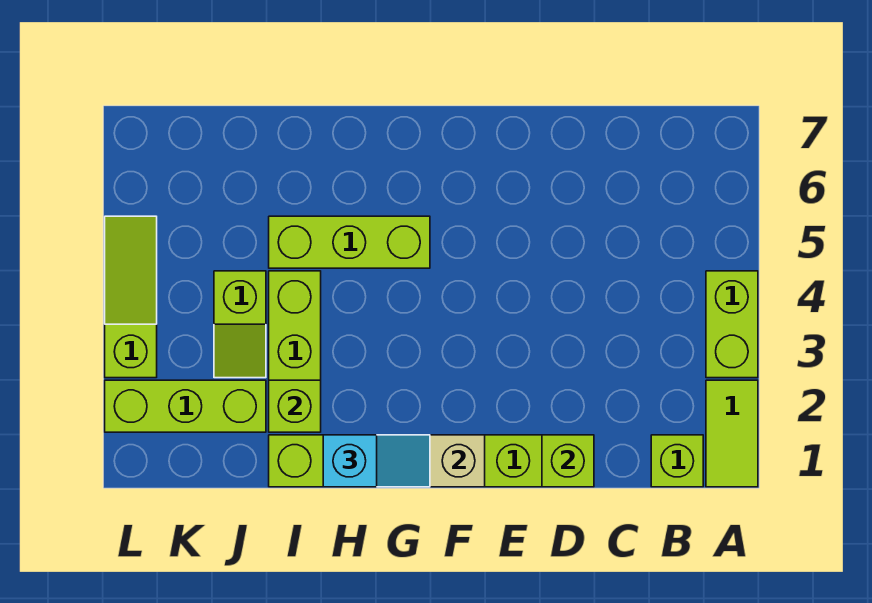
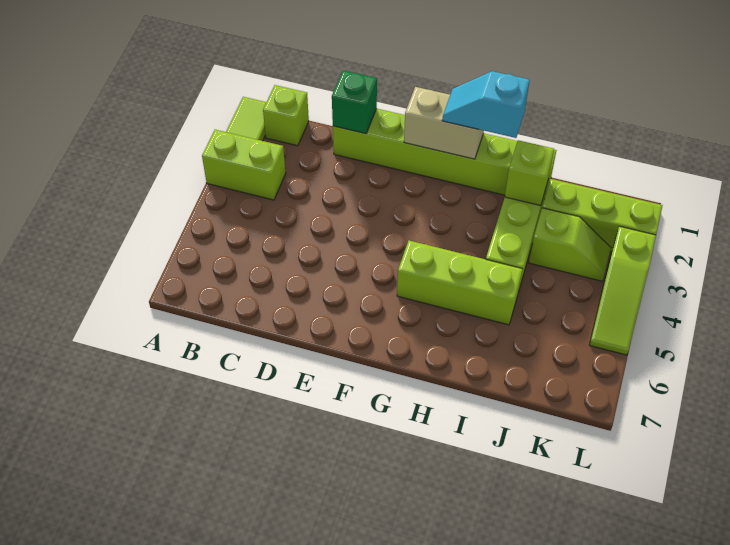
lime brick A3:A4 level 1 -> lime brick A3:B3 level 1
lime brick D1 level 2 -> green brick D1 level 2
lime slope J3:J4 level 1 top 4 -> lime slope J3:K3 level 1 top J

